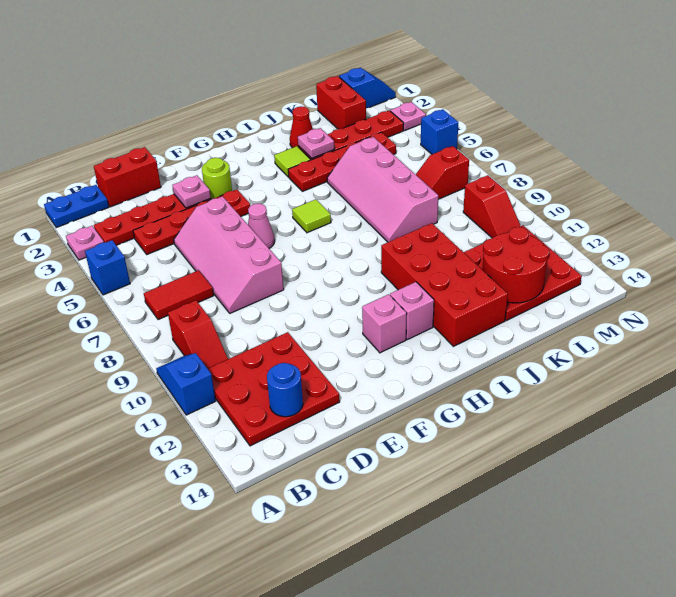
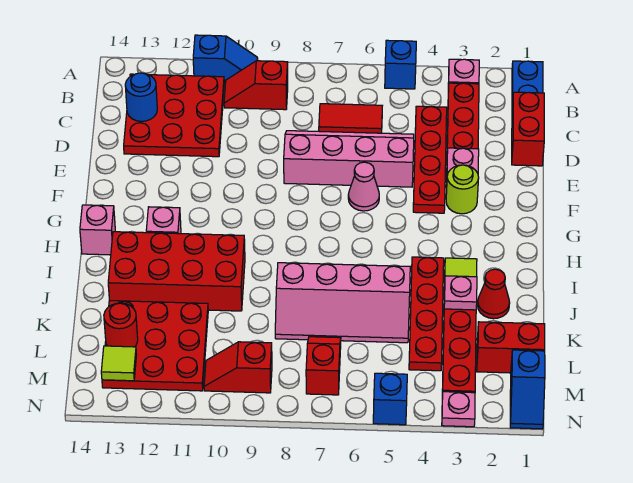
red tile B7:C7 level 1 -> red tile C6:C7 level 1
pink brick G12 level 1 -> pink brick H14 level 1
lime tile H6 level 1 -> lime tile M13 level 2
pink slope J5:K8 level 1 top K -> pink slope J5:K8 level 1 top J
red round brick K12:L13 level 2 -> red round brick L13 level 2

